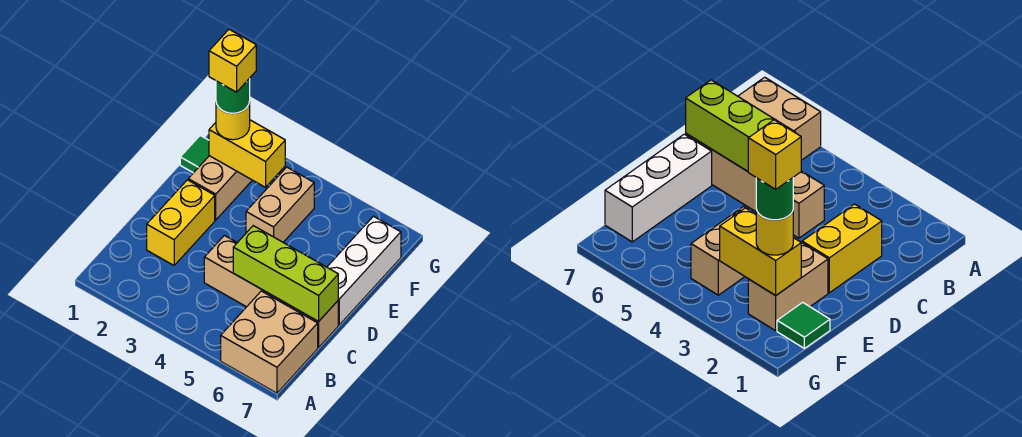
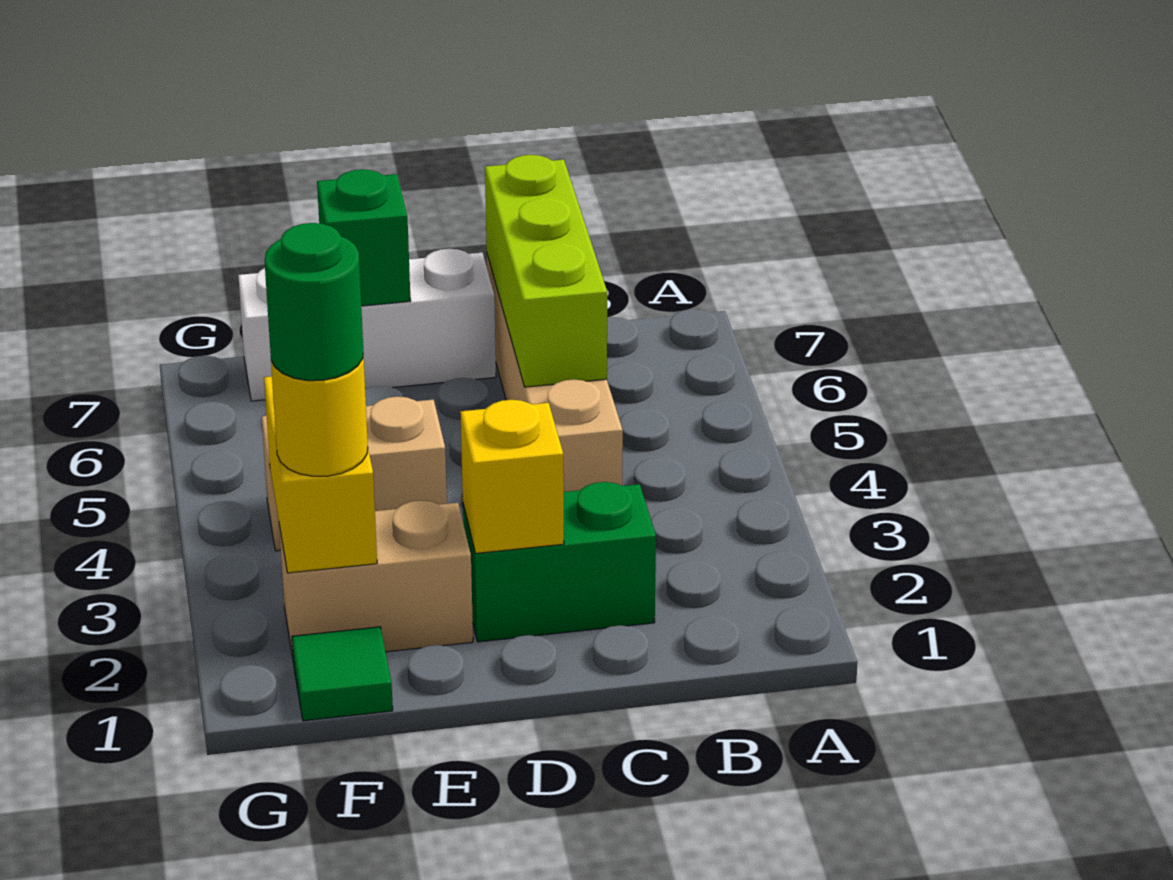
tan brick A6:B7 level 1 -> none
yellow brick C2:D2 level 1 -> green brick C2:D2 level 1
none -> green brick E7 level 2
yellow brick F2 level 5 -> yellow brick D2 level 2

